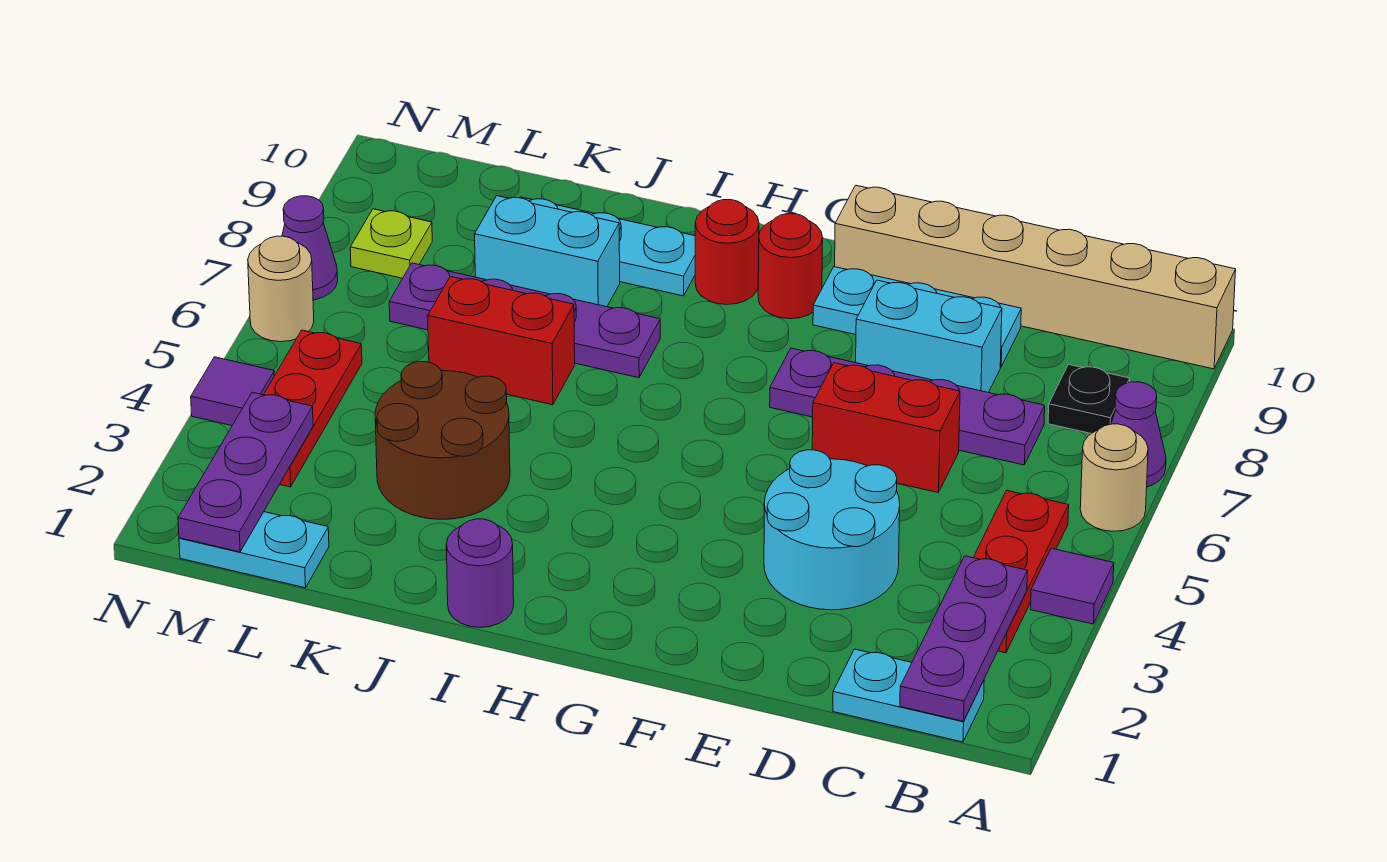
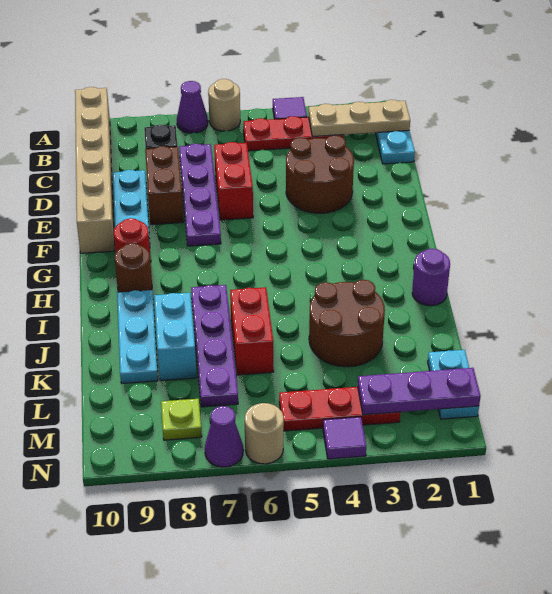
purple plate B1:B3 level 2 -> tan plate B1:B3 level 2
cyan round brick D3:E4 level 1 -> brown round brick D3:E4 level 1
cyan brick D8:E8 level 1 -> brown brick D8:E8 level 1
red round brick H9 level 1 -> brown round brick H9 level 1

